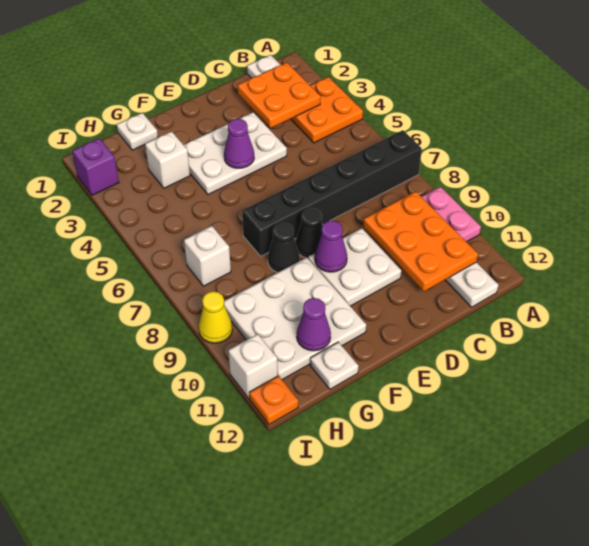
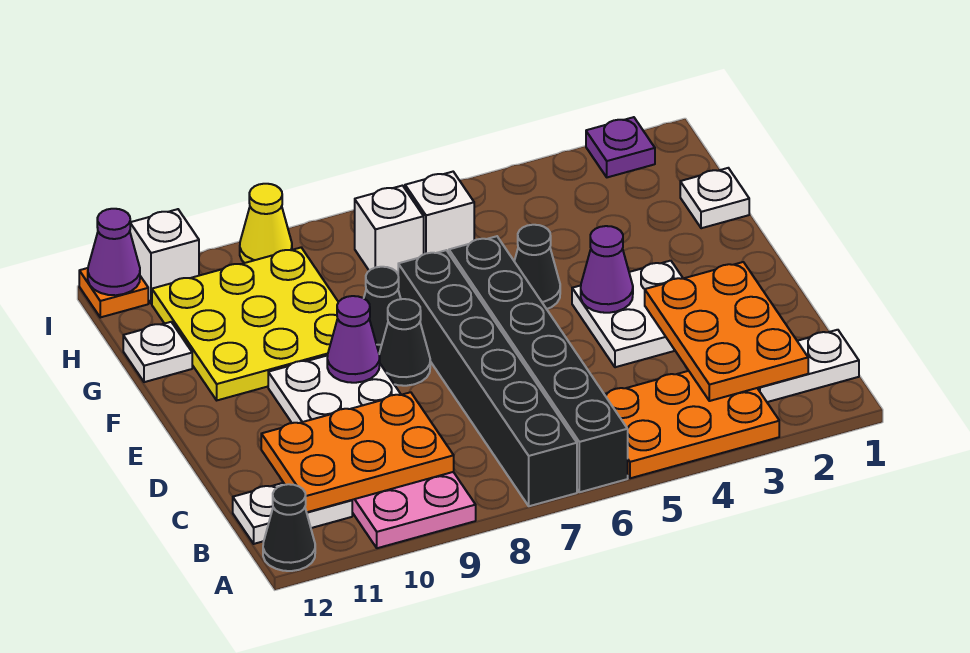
orange plate A3:B4 level 1 -> orange plate A3:B5 level 1
none -> black brick A6:F6 level 1
none -> black cone A12 level 1
orange plate B2:C3 level 2 -> orange plate B2:D3 level 2
white plate D3:F4 level 1 -> white plate D3:E4 level 1
none -> black cone F5 level 1
white plate F9:H11 level 1 -> yellow plate F9:H11 level 1
white brick G3 level 1 -> white brick H6 level 1
purple cone G11 level 2 -> purple cone I12 level 2
purple brick I2 level 1 -> purple plate I2 level 1

